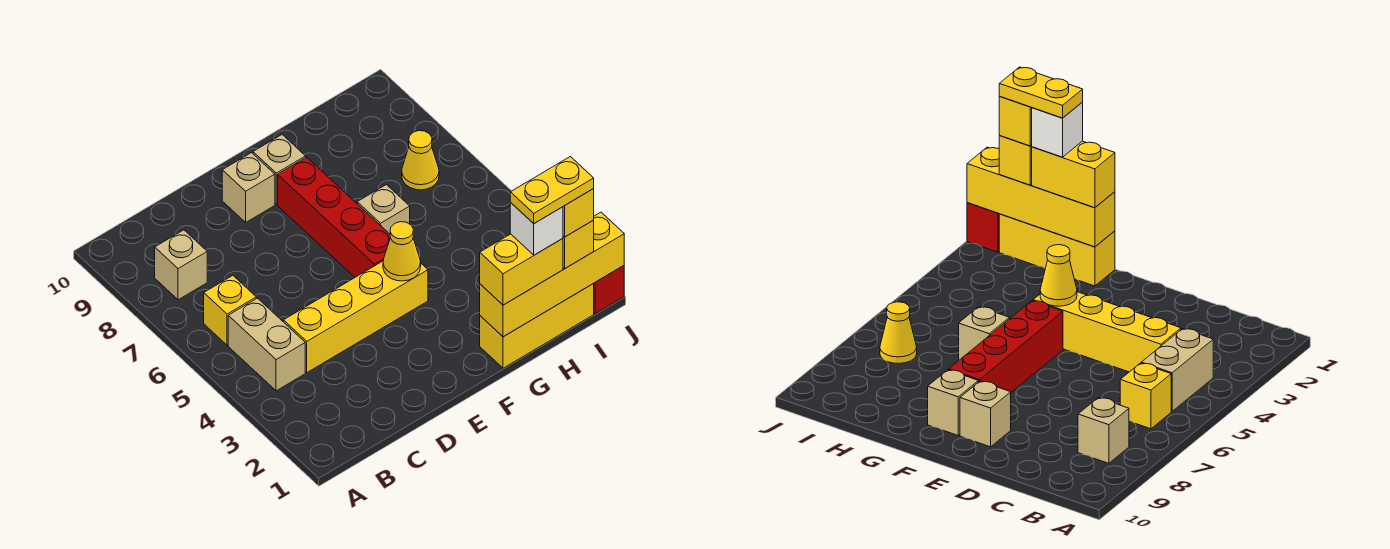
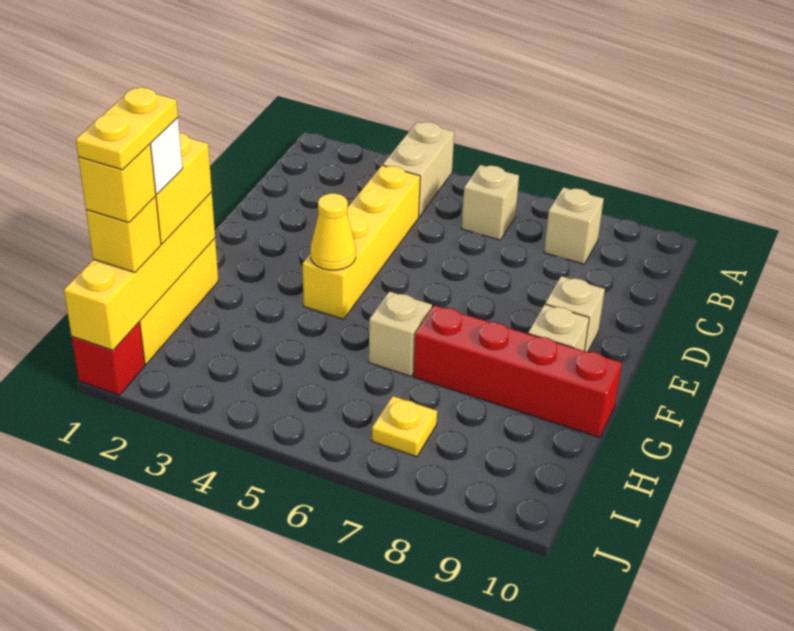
tan brick B4:B5 level 1 -> tan brick A4:B4 level 1
yellow brick B6 level 1 -> tan brick B6 level 1
red brick F5:F8 level 1 -> red brick G7:G10 level 1
yellow cone I7 level 1 -> yellow plate I7 level 1

